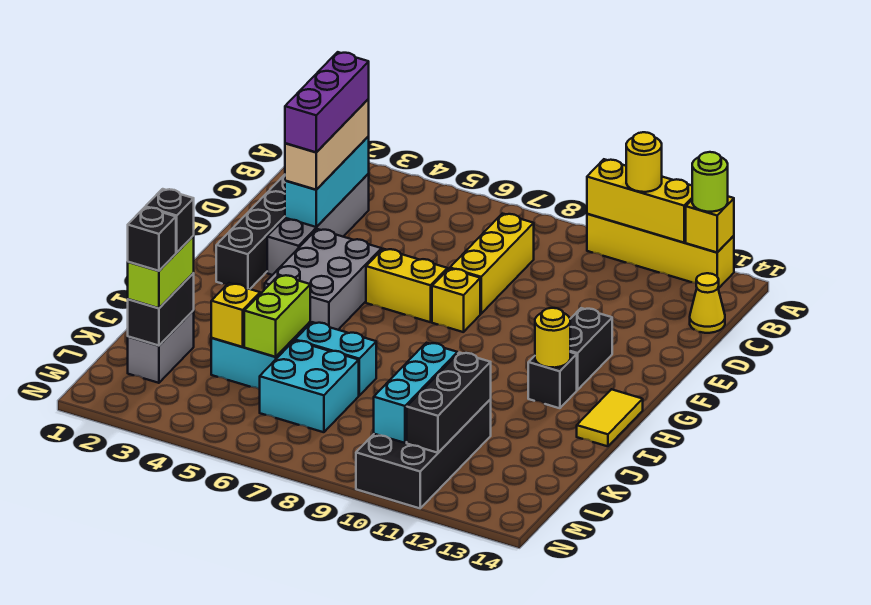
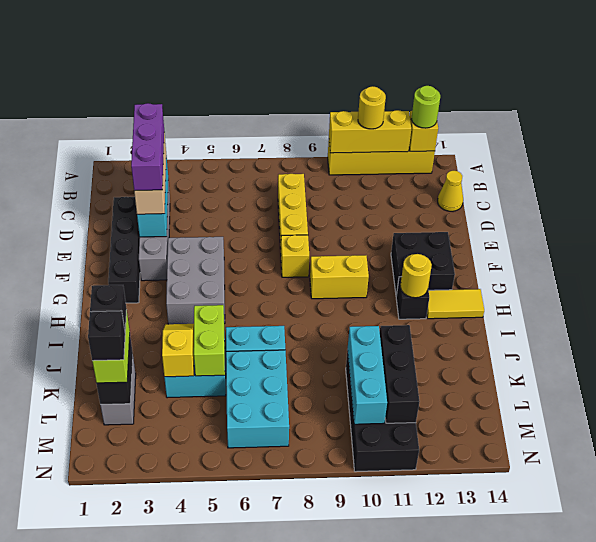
yellow brick F6:F7 level 1 -> yellow brick G9:G10 level 1
black brick F12:G12 level 1 -> black brick F12:G13 level 1
yellow tile H14:I14 level 1 -> yellow tile H13:H14 level 1
cyan brick K6:L7 level 1 -> cyan brick K6:M7 level 1

